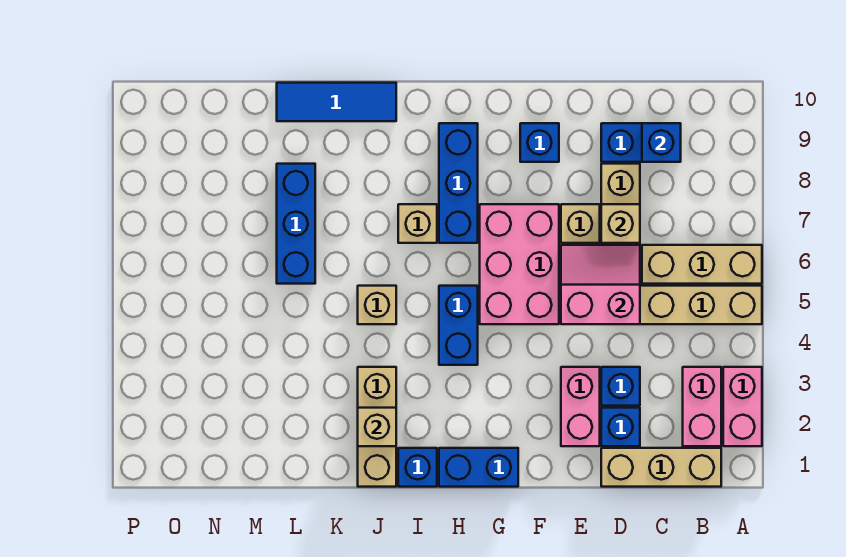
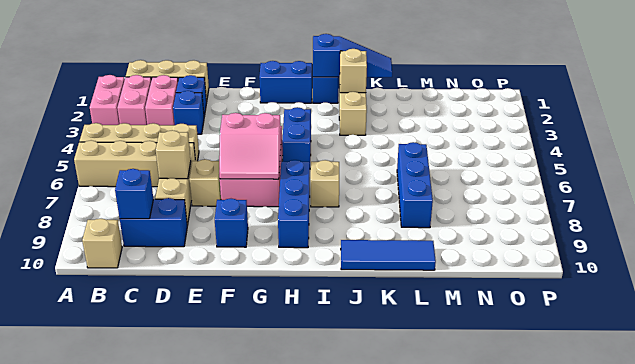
pink slope D5:E6 level 2 top 5 -> pink slope F6:G7 level 2 top 6
pink brick E2:E3 level 1 -> pink brick C2:C3 level 1
none -> blue slope I1:K1 level 2 top I
tan brick J5 level 1 -> tan brick B10 level 1

